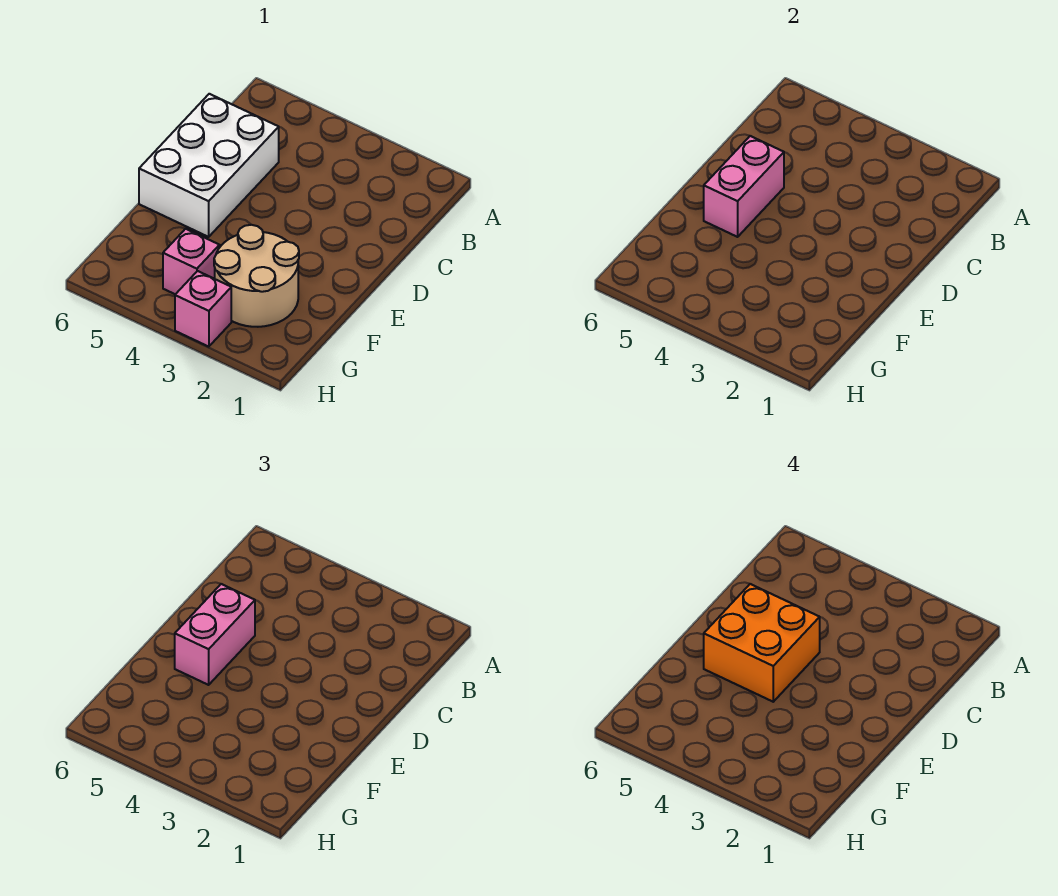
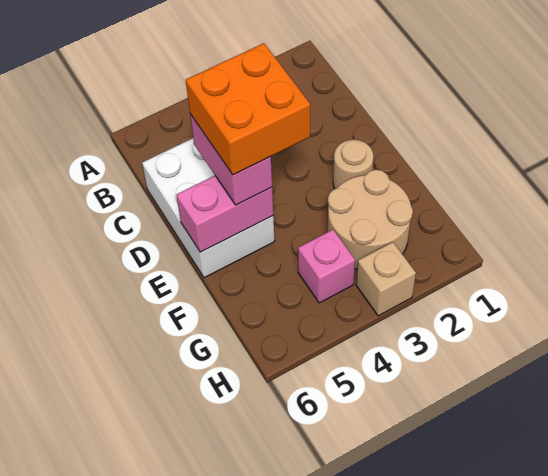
pink brick D5:E5 level 2 -> pink brick E5:E6 level 2
none -> tan round brick E2 level 1
pink brick H3 level 1 -> tan brick H3 level 1

